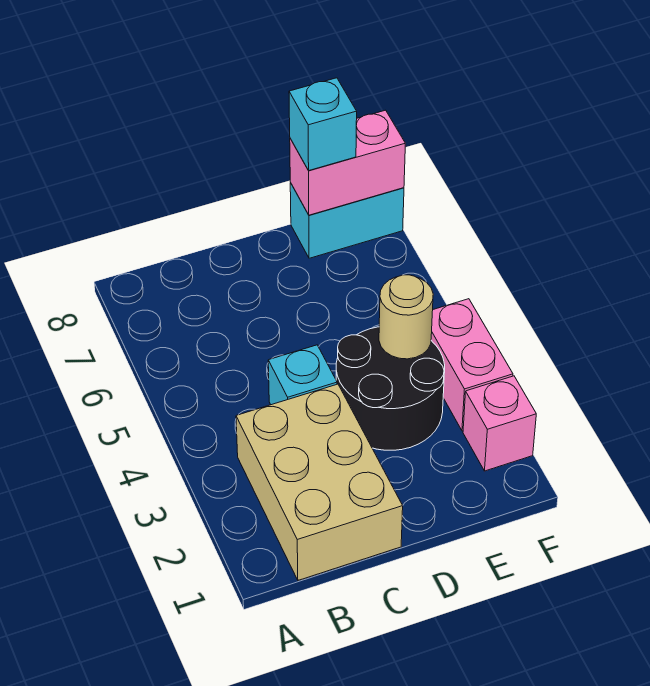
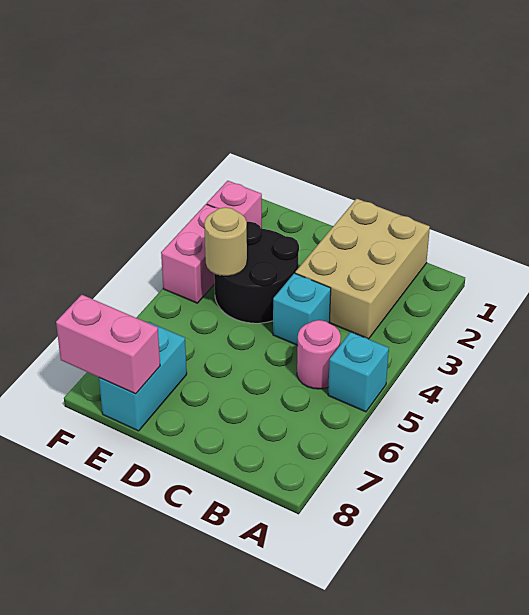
none -> pink round brick B5 level 1
cyan brick E8:F8 level 1 -> cyan brick E7:E8 level 1
cyan brick E8 level 3 -> cyan brick A5 level 1

